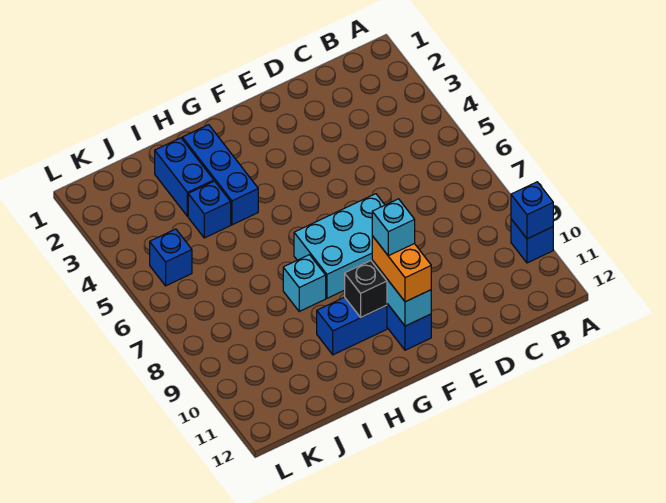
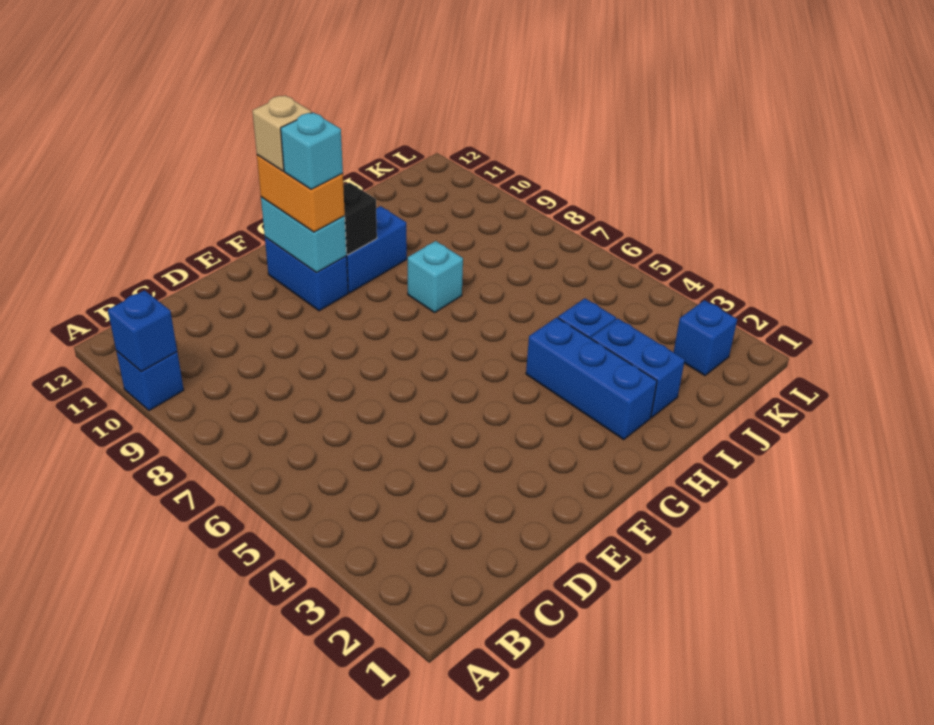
cyan brick E7:G8 level 1 -> none
none -> tan brick F11 level 4
blue brick K5 level 1 -> blue brick K2 level 1

